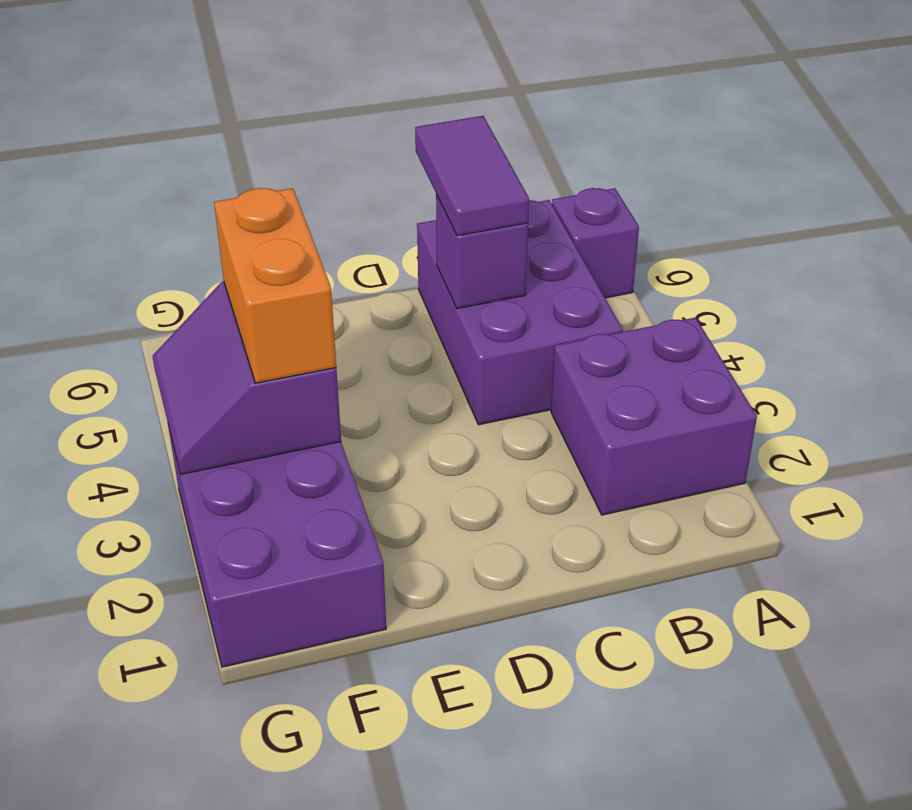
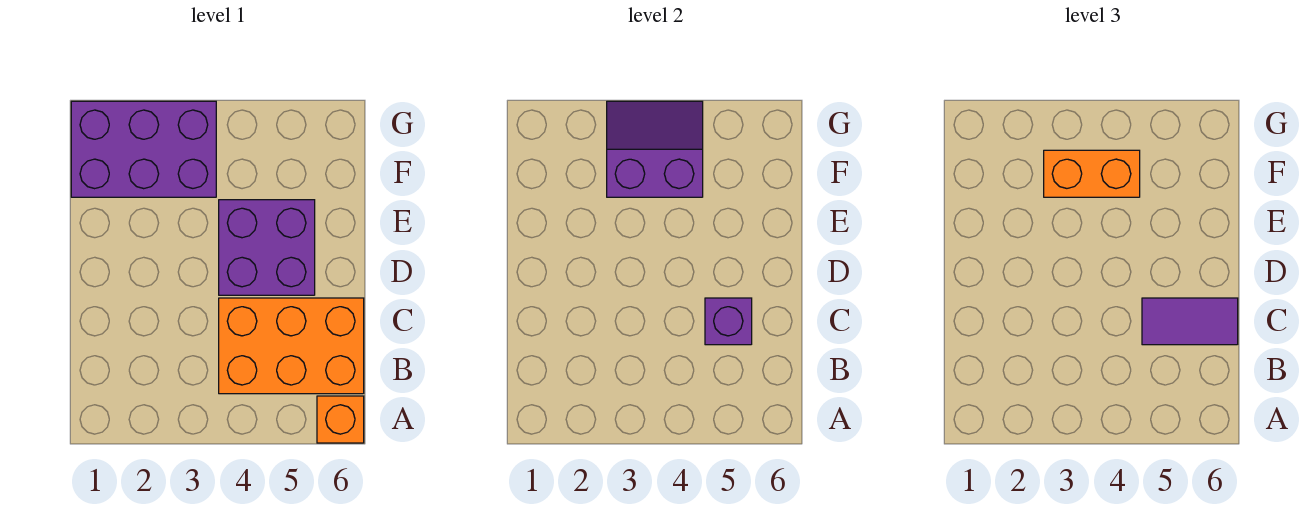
purple brick A2:B3 level 1 -> purple brick D4:E5 level 1
purple brick A6 level 1 -> orange brick A6 level 1
purple brick B4:C6 level 1 -> orange brick B4:C6 level 1

